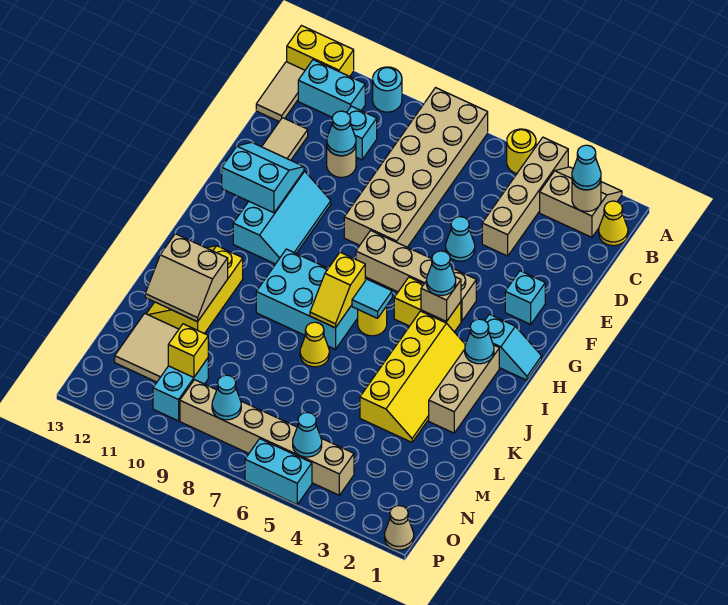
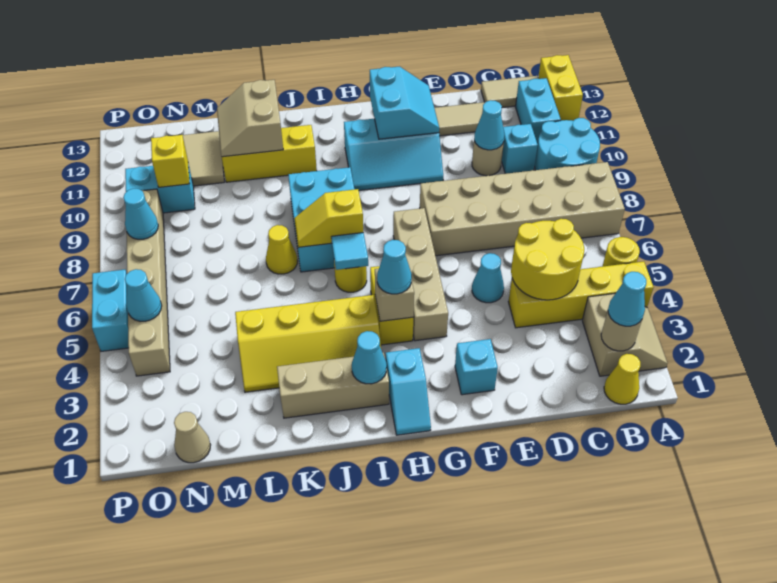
tan brick A4:D4 level 1 -> yellow brick A4:D4 level 1
cyan round brick A10 level 1 -> cyan round brick A9:B10 level 1
none -> yellow round brick C4:D5 level 2
tan cone P1 level 1 -> tan cone N1 level 1

